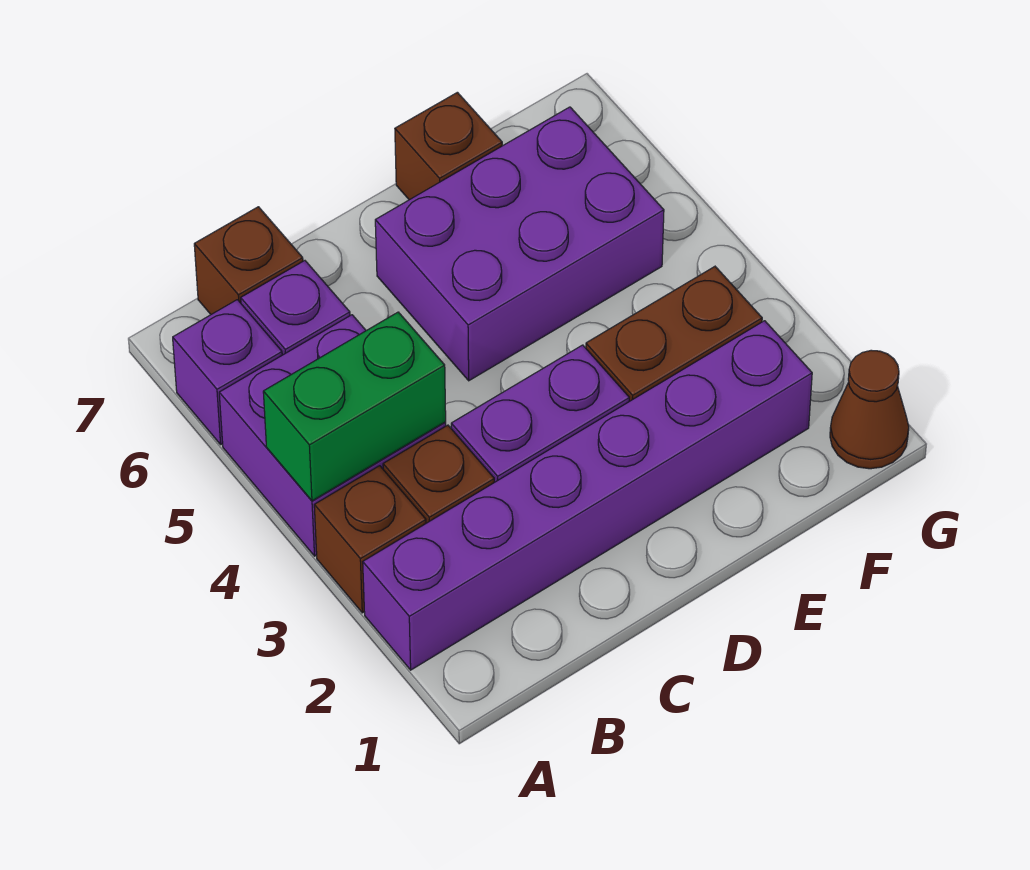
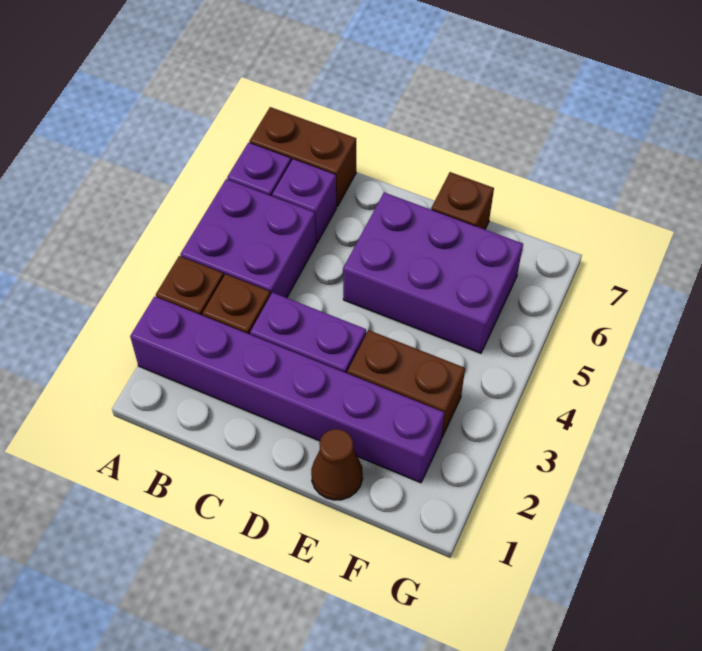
green brick A4:B4 level 2 -> none
brown brick B7 level 1 -> brown brick A7:B7 level 1
brown cone G1 level 1 -> brown cone E1 level 1

